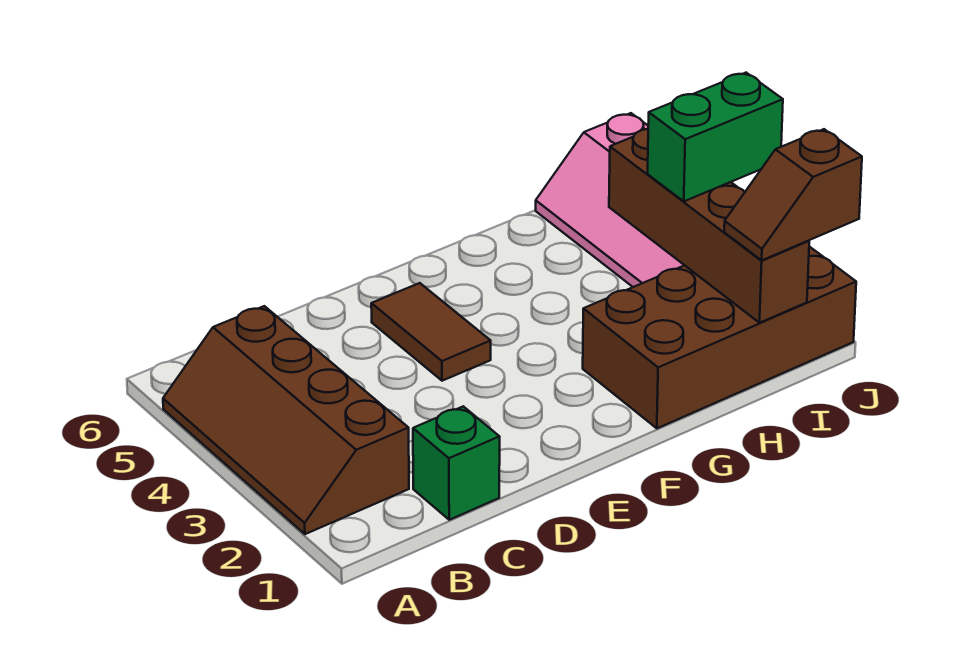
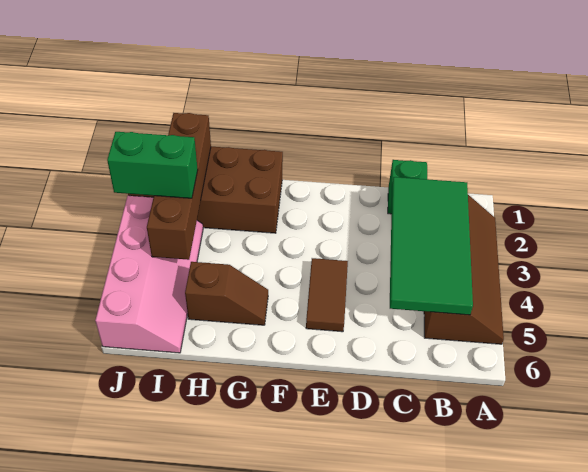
none -> green tile B2:C5 level 2
brown slope I1:J1 level 3 top J -> brown slope G5:H5 level 1 top H

